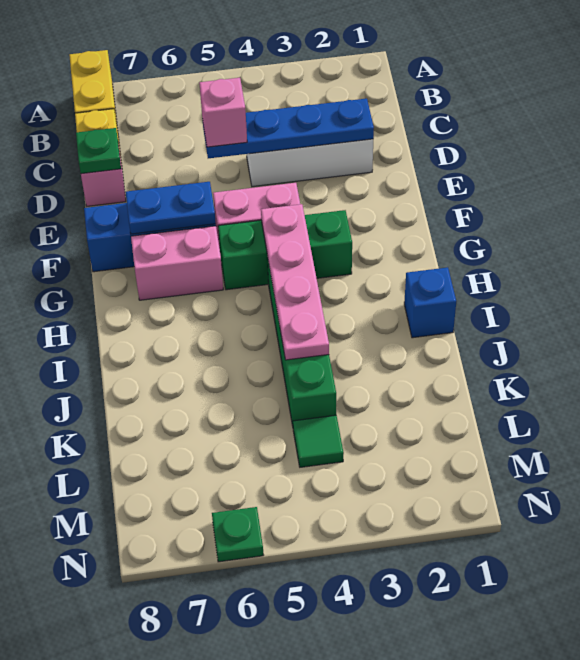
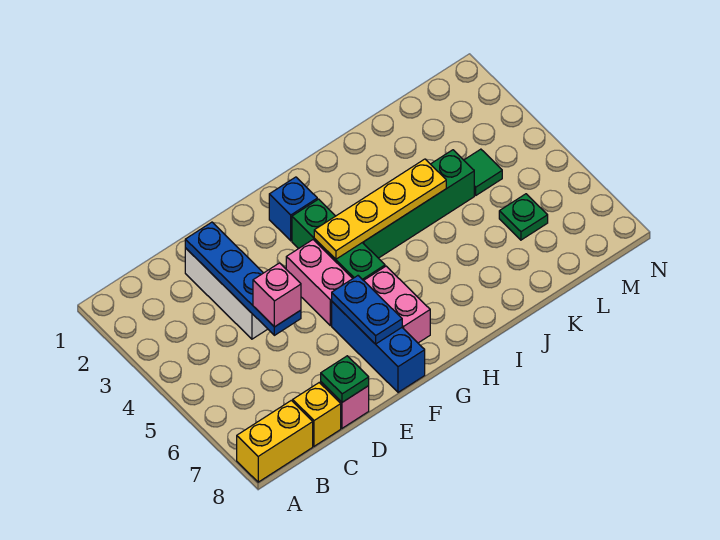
pink plate G4:J4 level 2 -> yellow plate G4:J4 level 2
blue brick I1 level 1 -> blue brick G2 level 1
green plate N6 level 1 -> green plate L6 level 1

